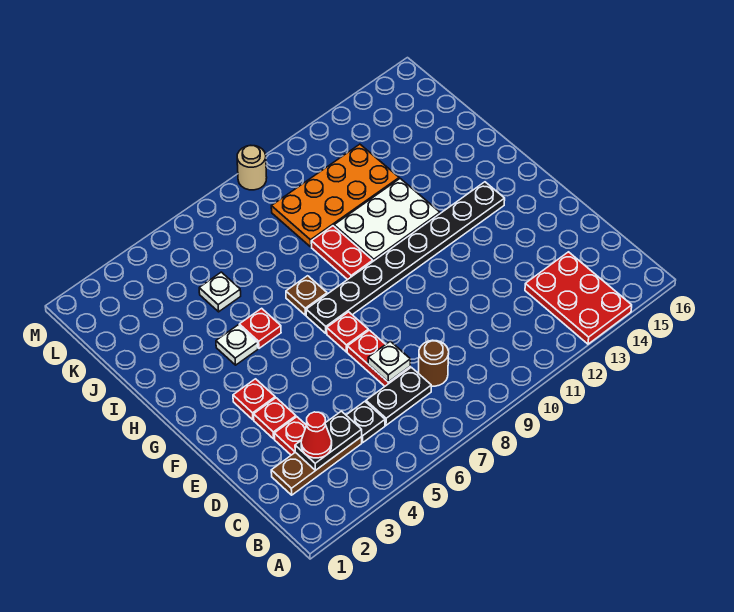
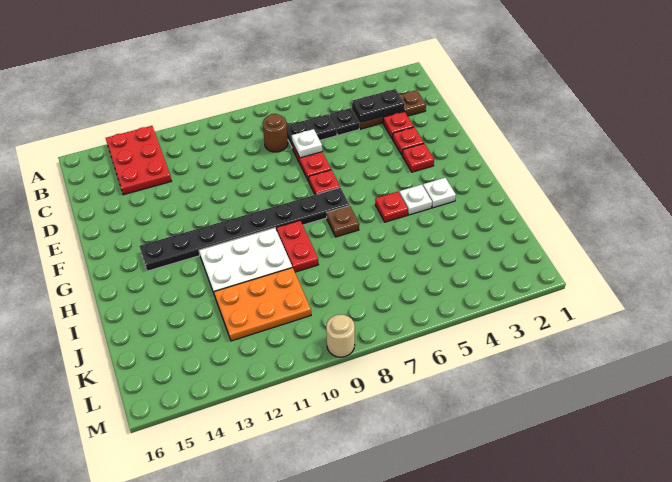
red cone C3 level 3 -> none
white plate J5 level 1 -> white plate H3 level 1
orange plate J9:K12 level 1 -> orange plate J10:K12 level 1

